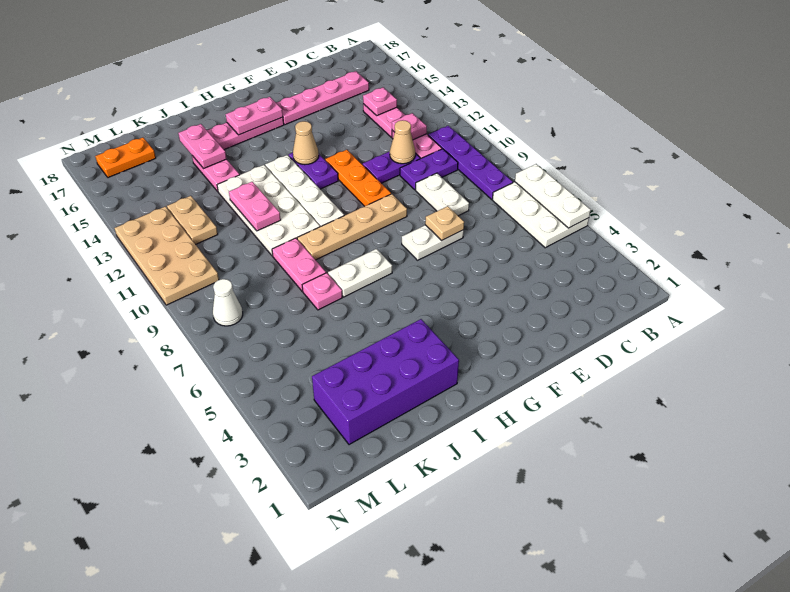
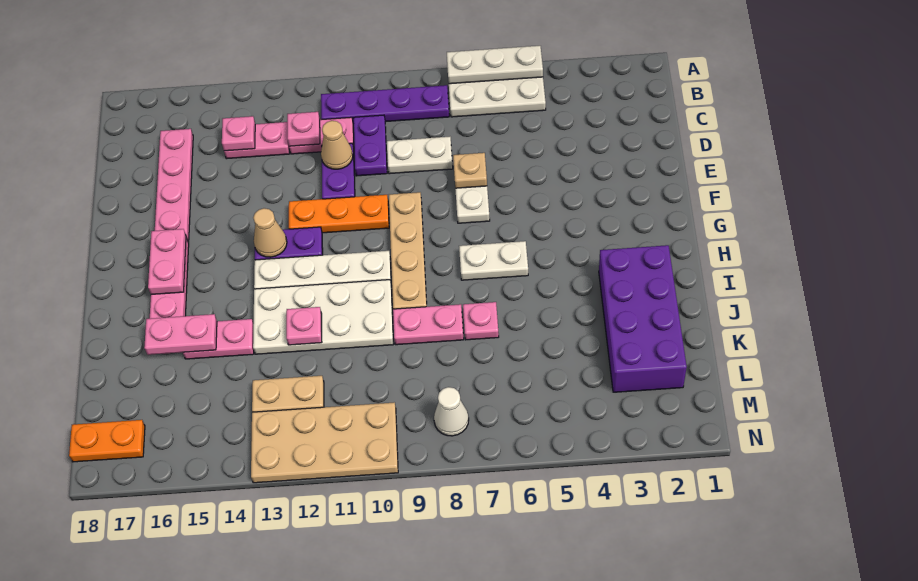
white plate H7:I7 level 1 -> white plate H6:H7 level 1
pink plate J11:J12 level 2 -> pink plate J12 level 2
orange plate L17:M17 level 1 -> orange plate M17:M18 level 1

